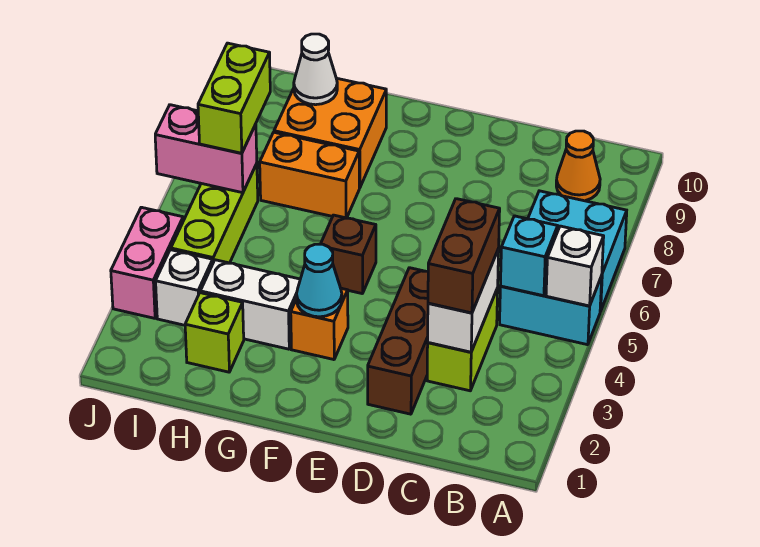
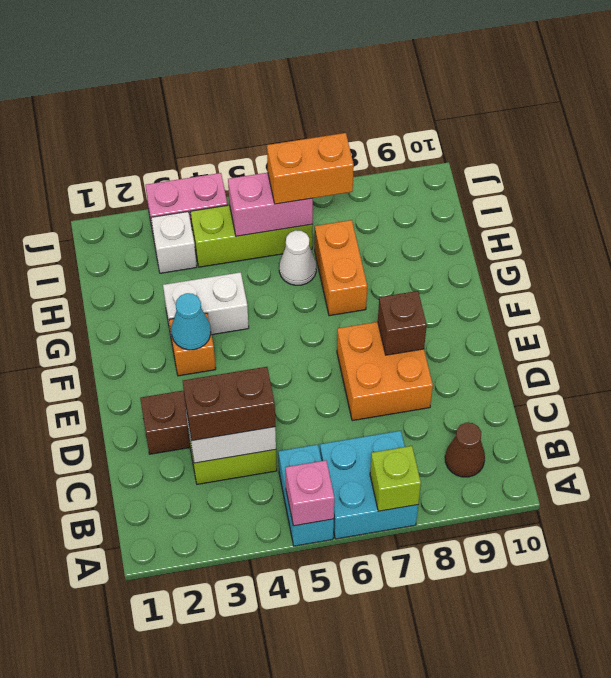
white brick A5 level 2 -> pink brick A5 level 2
cyan brick B5 level 2 -> none
orange cone B9 level 1 -> brown cone B9 level 1
brown brick F5 level 1 -> brown brick E8 level 2
white brick G3:H3 level 1 -> white brick G3:G4 level 1
orange brick G8:H9 level 1 -> orange brick D7:E8 level 1
lime brick H2 level 1 -> lime brick A7 level 2
white cone H9 level 2 -> white cone H6 level 1
pink brick I6:J6 level 2 -> pink brick I5:I6 level 2
lime brick I6:I7 level 3 -> orange brick I6:I7 level 3

